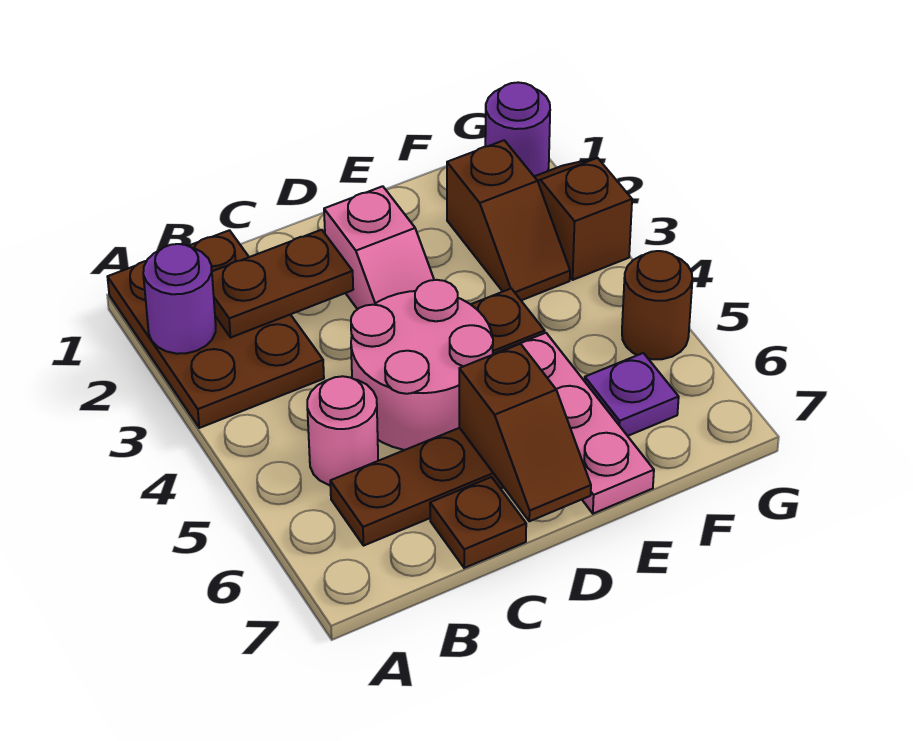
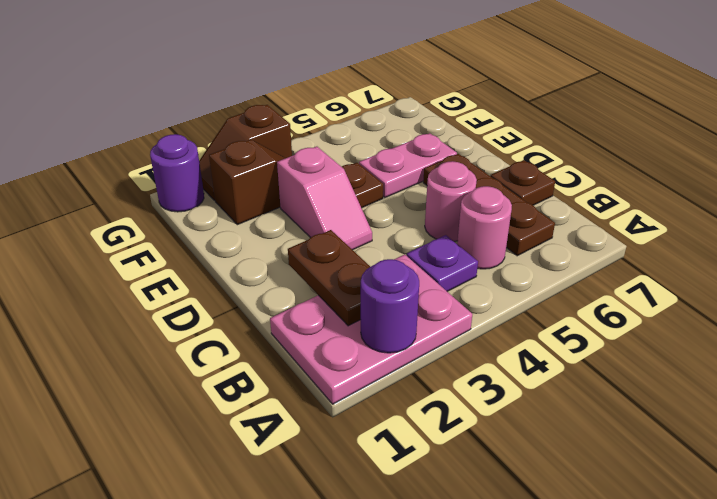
brown plate A1:B3 level 1 -> pink plate A1:B3 level 1
pink round brick C4:D5 level 1 -> pink round brick C5 level 1
pink slope D2:D3 level 1 top 2 -> pink slope D3:E3 level 1 top E
brown slope D6:D7 level 2 top 6 -> none
pink plate E5:E7 level 1 -> pink plate E5:E6 level 1
purple plate F6 level 1 -> purple plate B4 level 1
brown round brick G5 level 1 -> none

